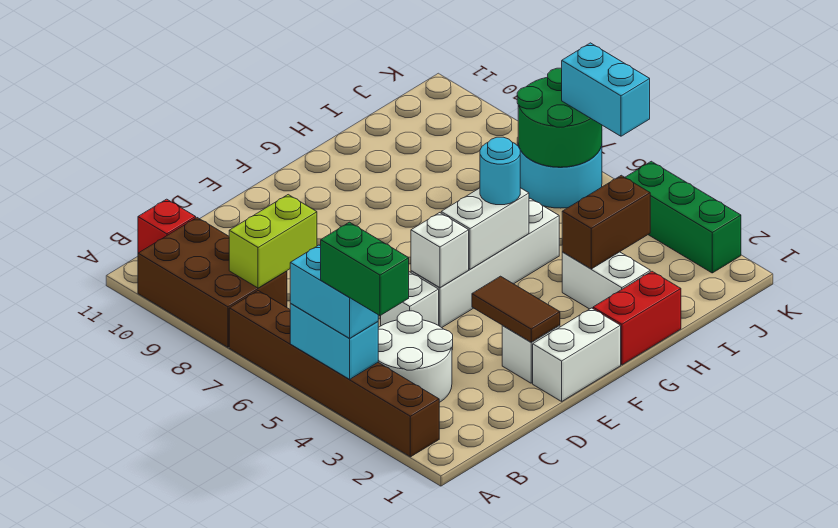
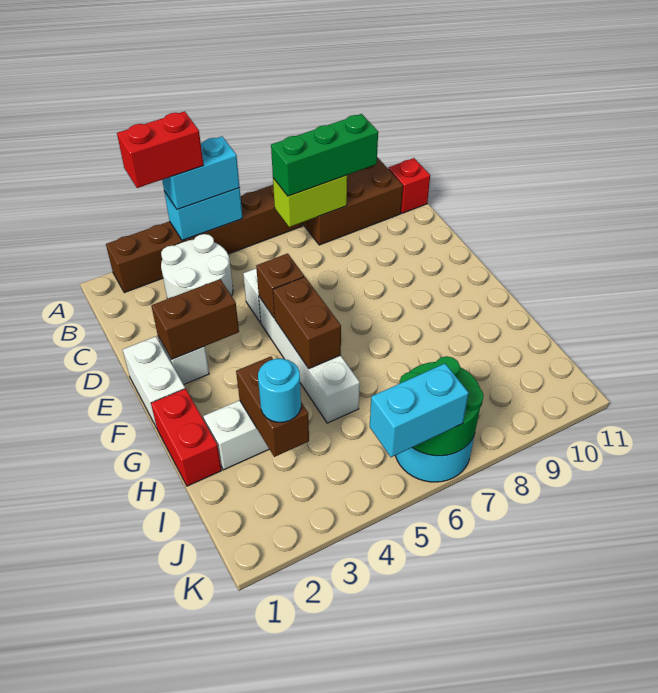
green brick A3:A4 level 4 -> red brick A3:A4 level 4
lime brick B8:C8 level 2 -> lime brick B7:B8 level 2
brown tile E2:E3 level 2 -> brown brick E2:E3 level 2
white brick E5 level 2 -> brown brick E5 level 2
white brick F5:G5 level 2 -> brown brick F5:G5 level 2
cyan round brick G5 level 3 -> cyan round brick I3 level 3
green brick K2:K4 level 1 -> green brick B7:B9 level 3

